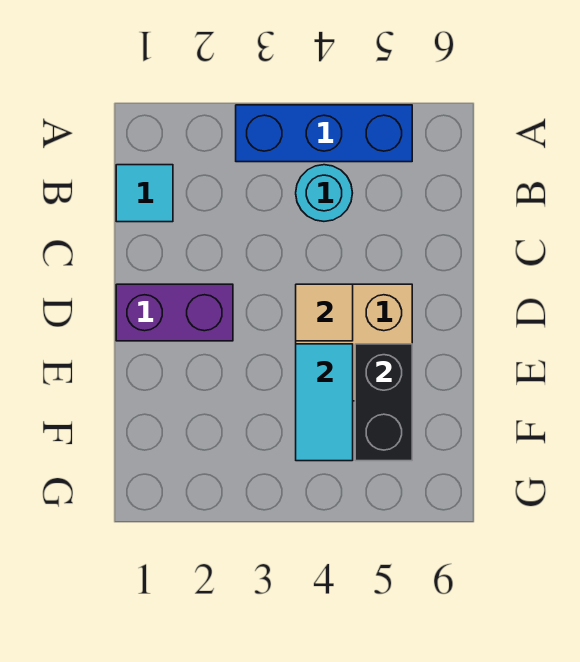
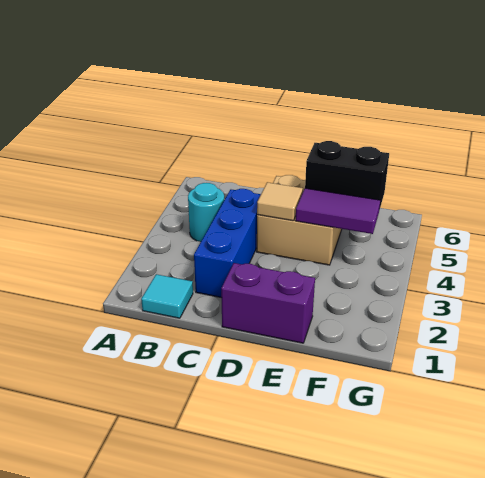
blue brick A3:A5 level 1 -> blue brick C2:C4 level 1
purple brick D1:D2 level 1 -> purple brick D1:E1 level 1
cyan tile E4:F4 level 2 -> purple tile E4:F4 level 2

